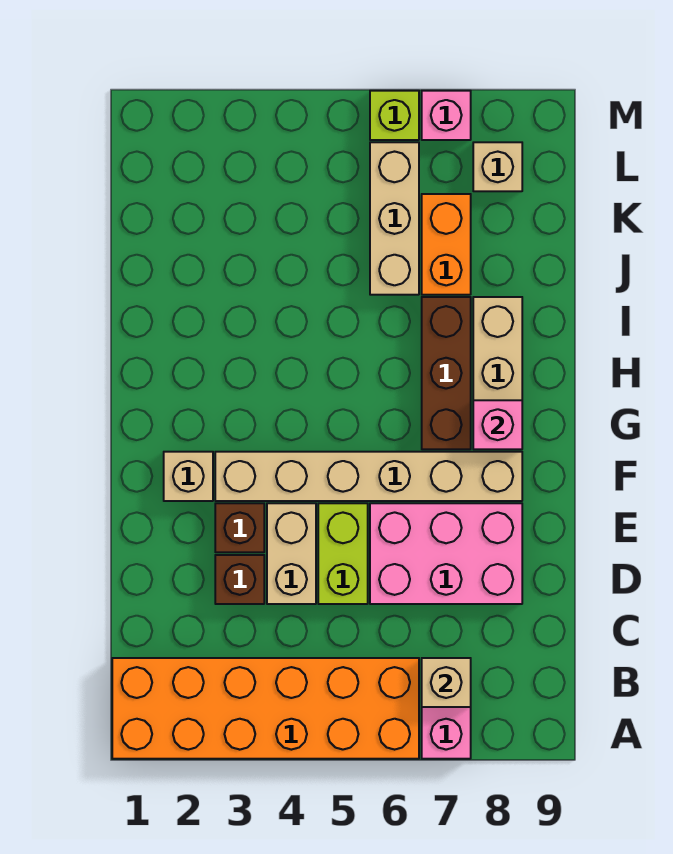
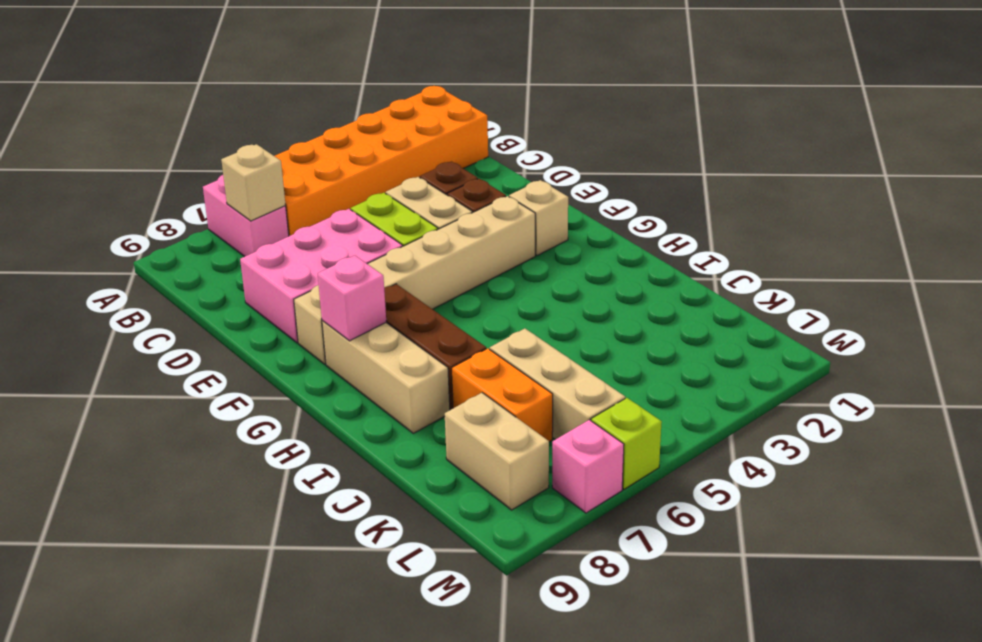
tan brick L8 level 1 -> tan brick K8:L8 level 1

